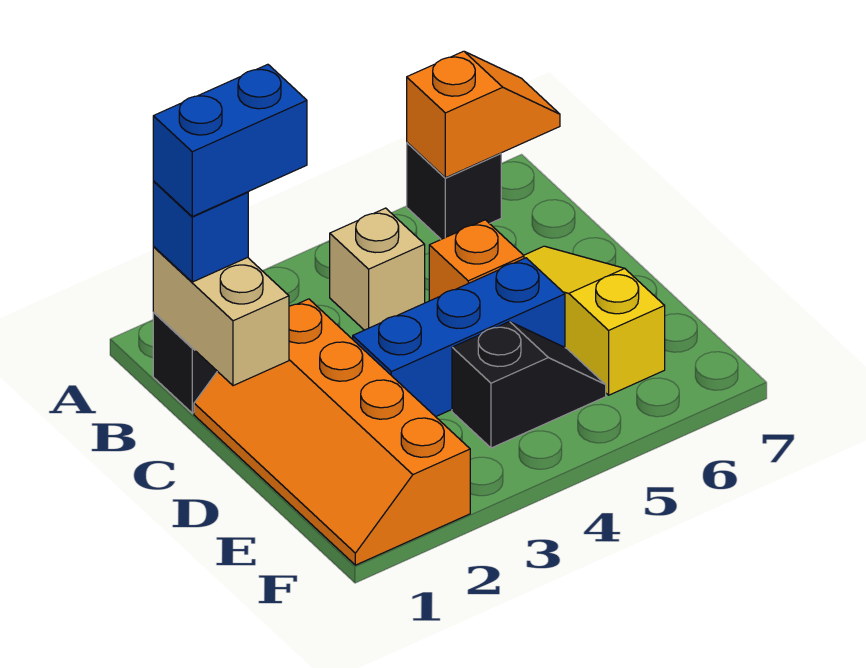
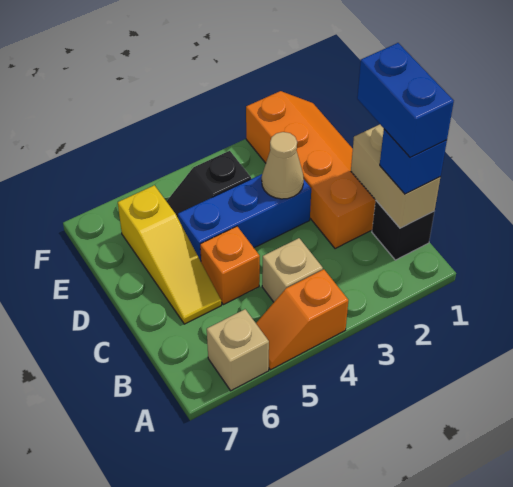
black brick A6 level 1 -> tan brick A6 level 1
orange slope A6:A7 level 2 top 6 -> orange slope A4:A5 level 1 top 4
blue brick B1:B2 level 4 -> blue brick B1:C1 level 4
none -> tan cone D3 level 2

